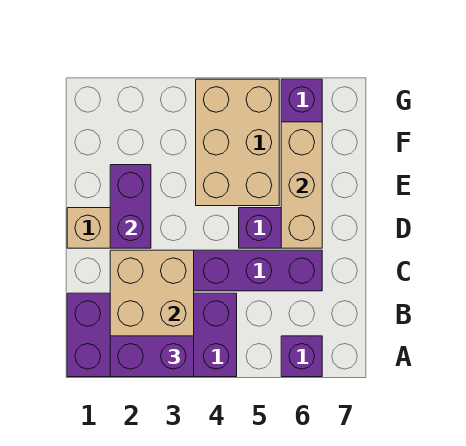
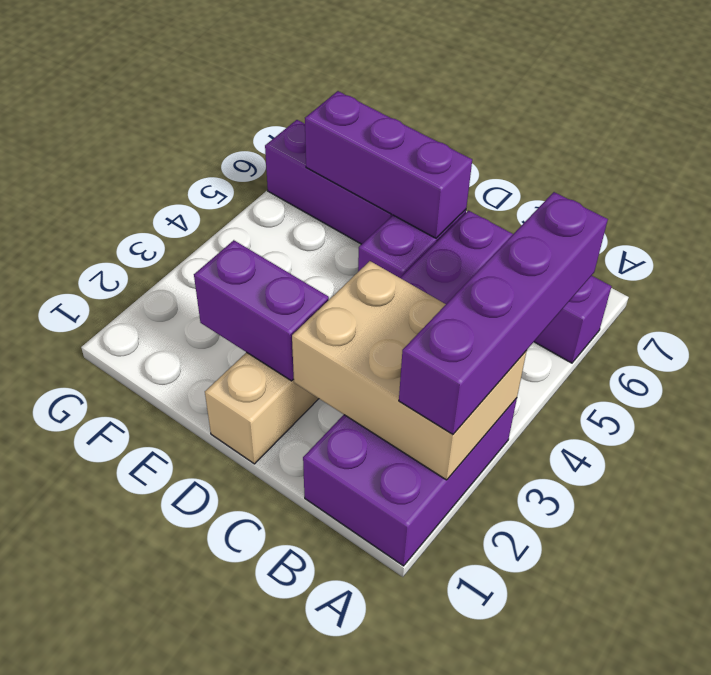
purple brick A1:B4 level 1 -> purple brick A1:B3 level 1
purple brick A2:A3 level 3 -> purple brick A2:A5 level 3
tan brick D6:F6 level 2 -> purple brick D6:F6 level 2
tan brick E4:G5 level 1 -> none

